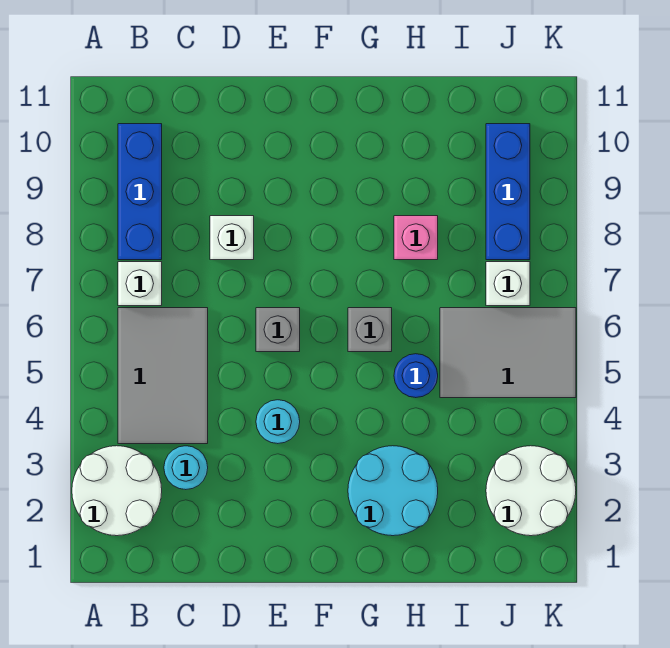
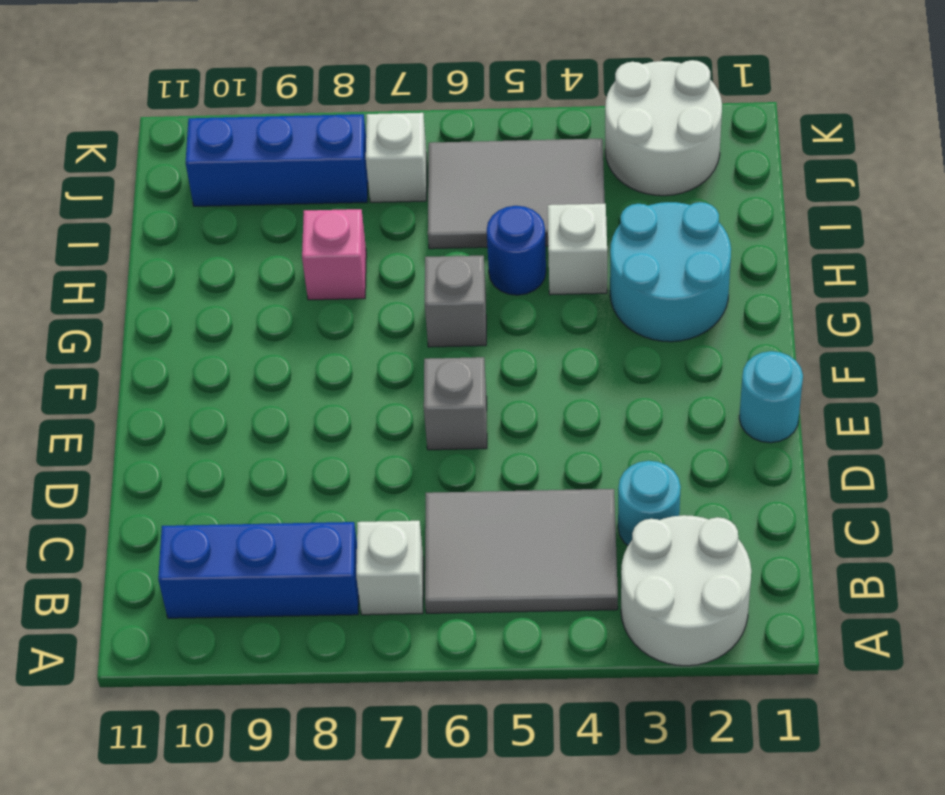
white brick D8 level 1 -> white brick H4 level 1
cyan round brick E4 level 1 -> cyan round brick E1 level 1
grey tile I5:K6 level 1 -> grey tile I4:J6 level 1

